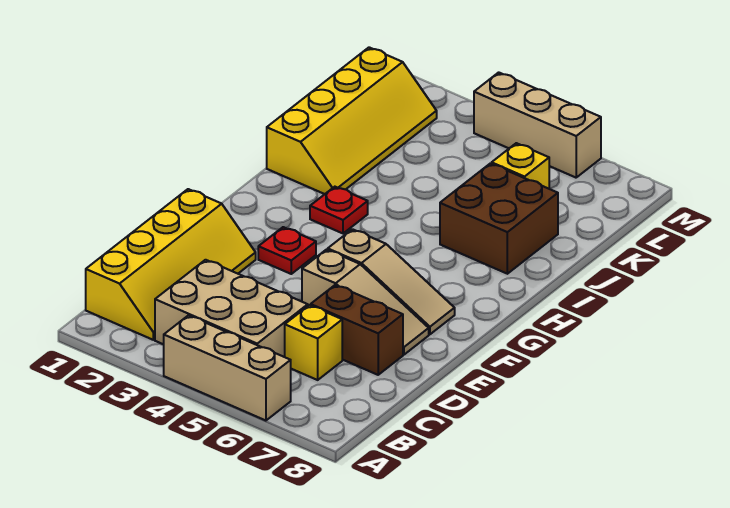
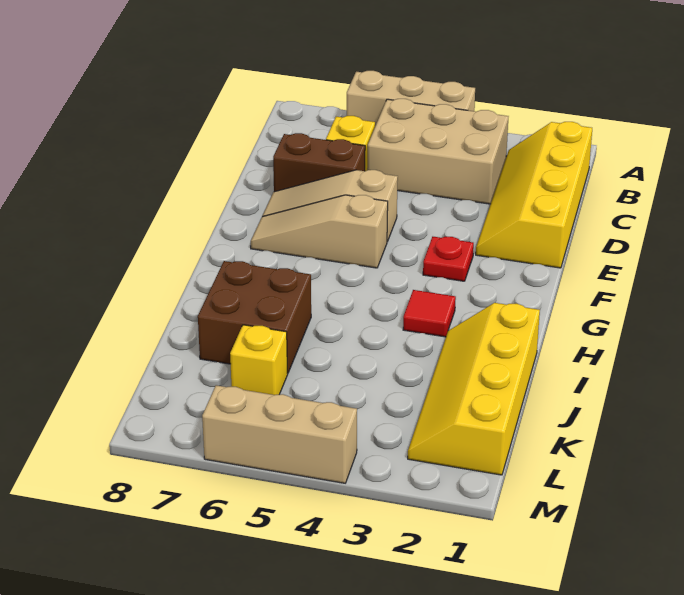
red plate H3 level 1 -> red tile H3 level 1

